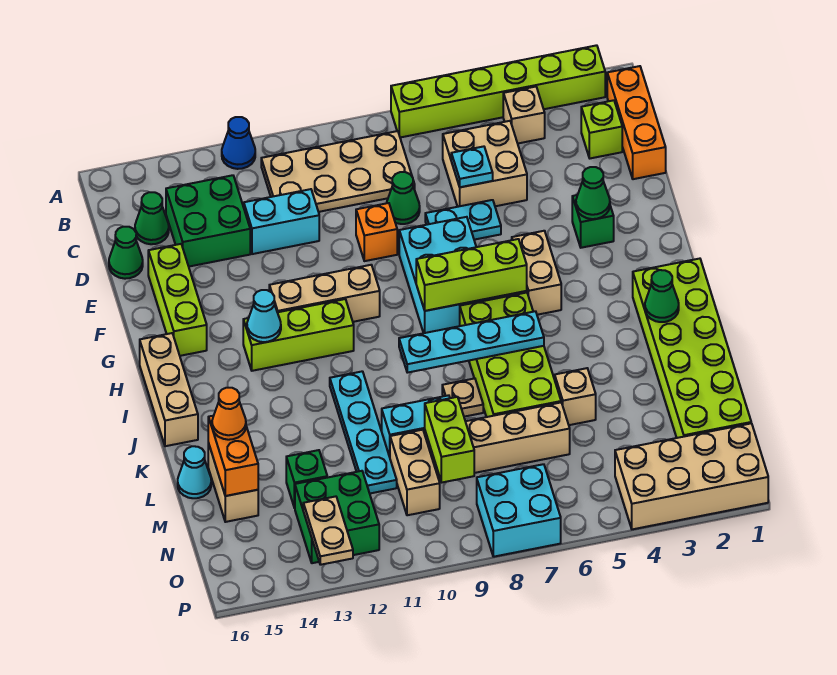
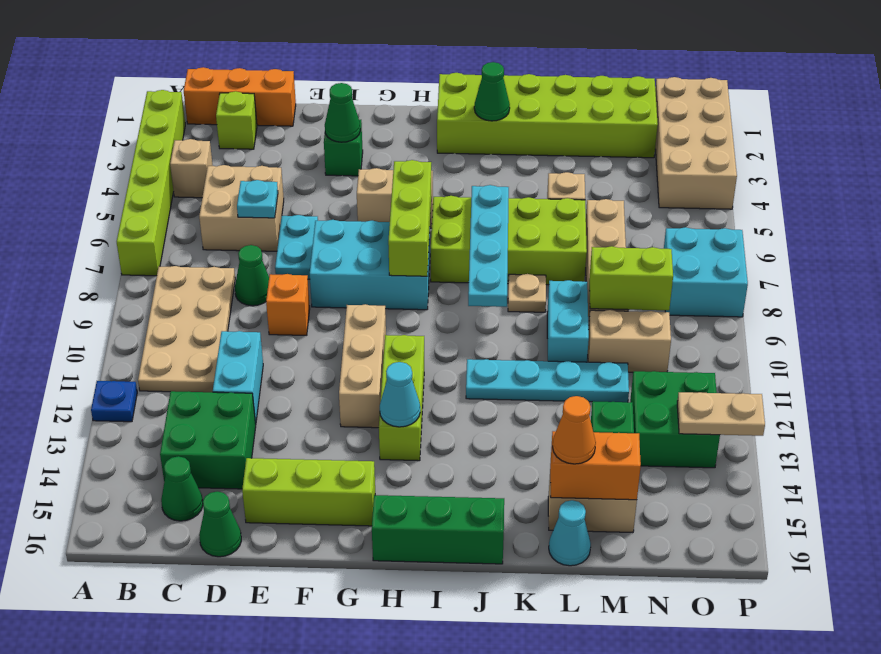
blue cone A12 level 1 -> blue plate A12 level 1
tan brick H16:J16 level 1 -> green brick H16:J16 level 1

